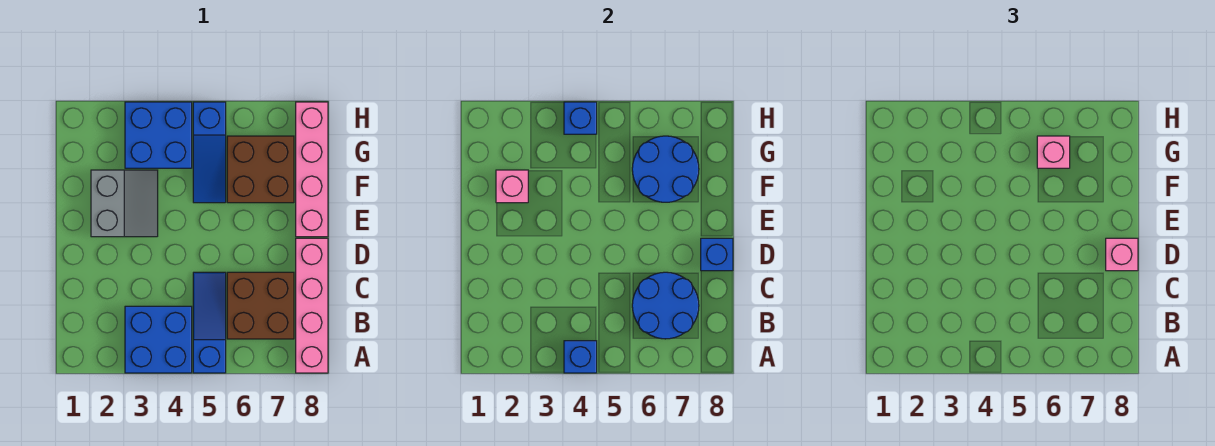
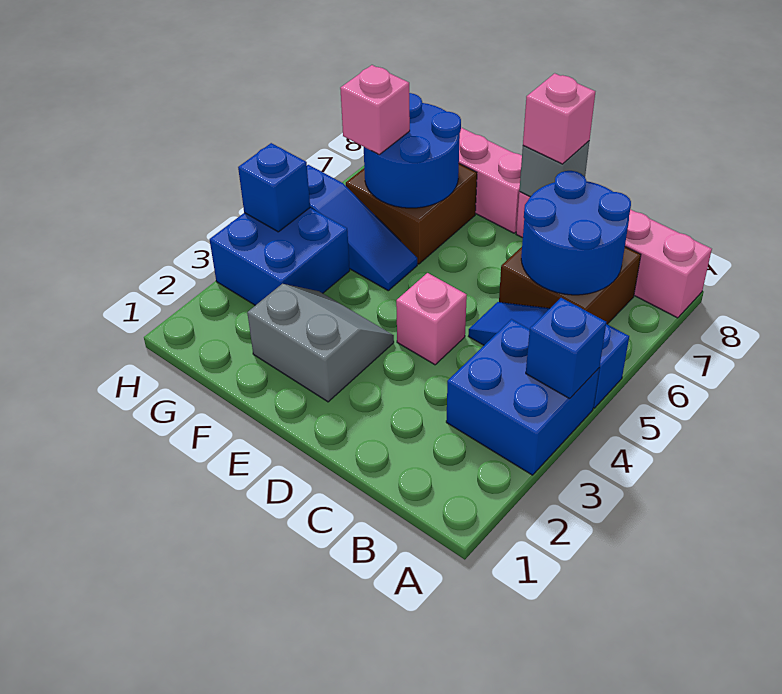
blue brick D8 level 2 -> grey brick D8 level 2
pink brick F2 level 2 -> pink brick D4 level 1

